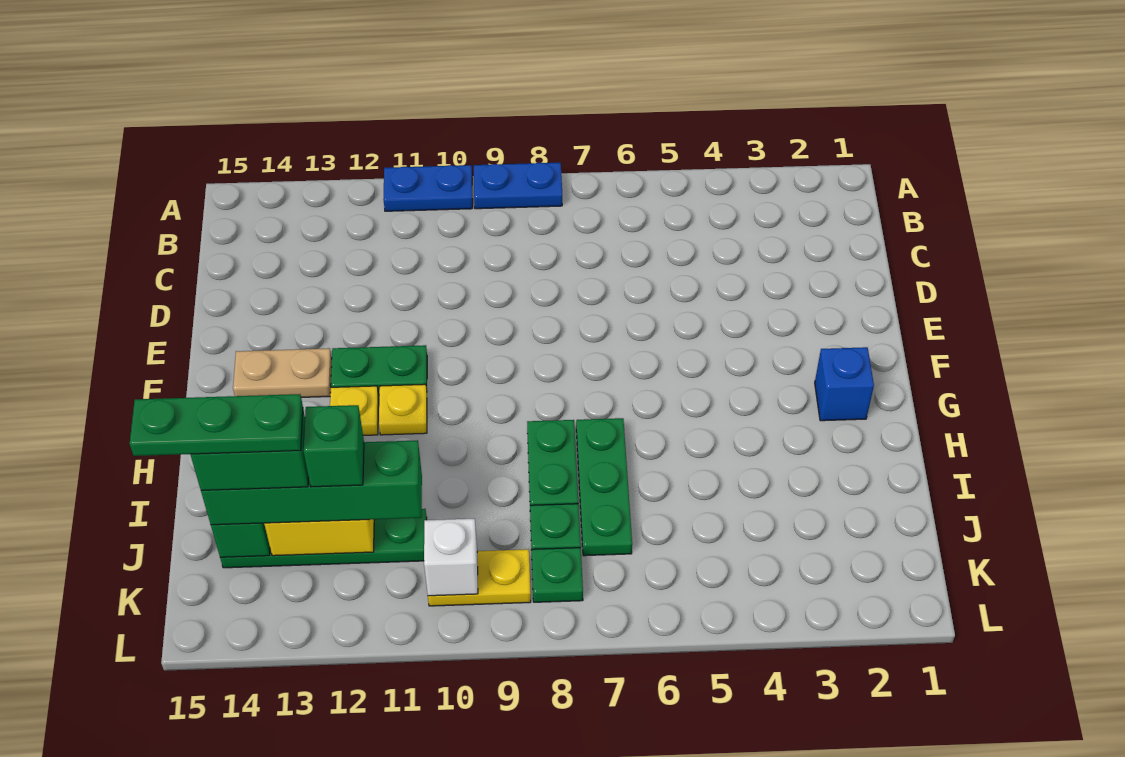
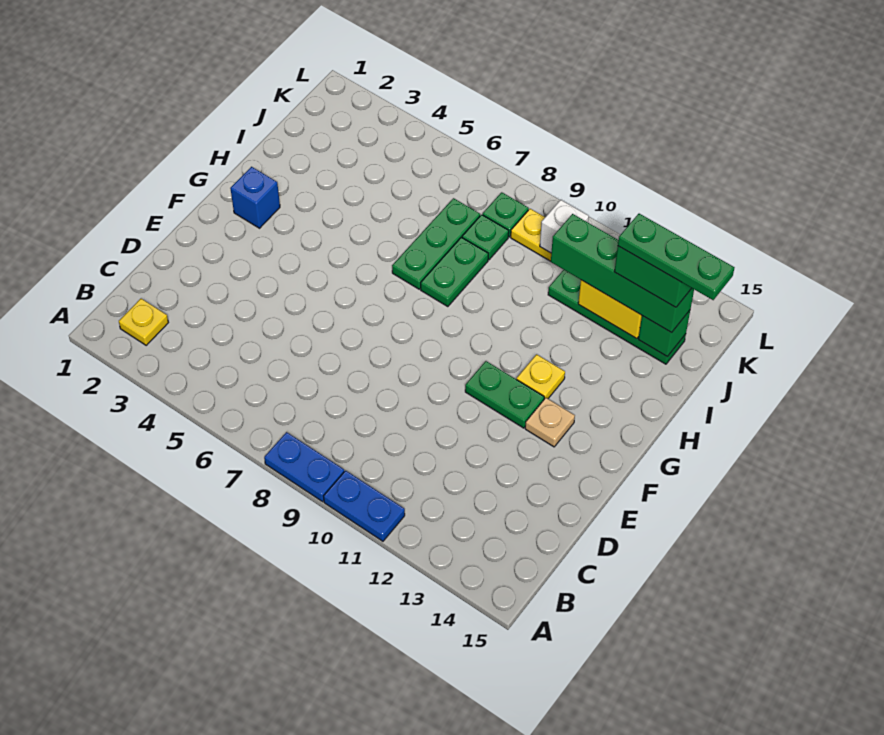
tan plate F13:F14 level 1 -> tan plate F13 level 1
yellow plate G11 level 1 -> yellow plate B2 level 1
green brick J12 level 4 -> none

